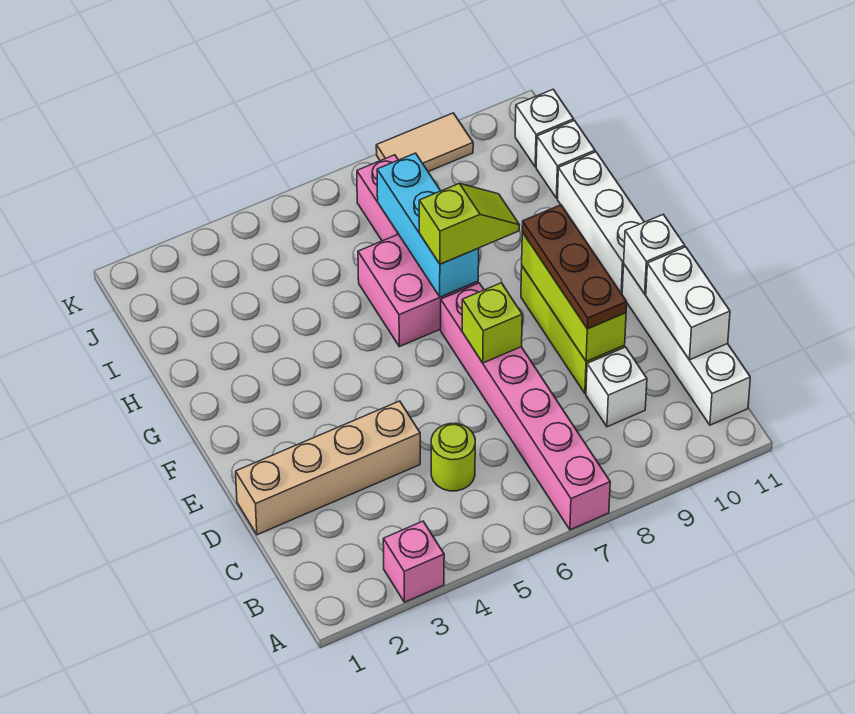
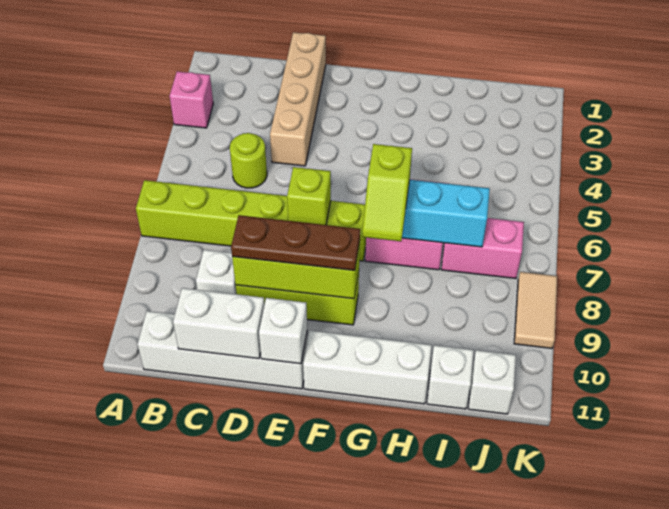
pink brick A7:F7 level 1 -> lime brick A7:F7 level 1

